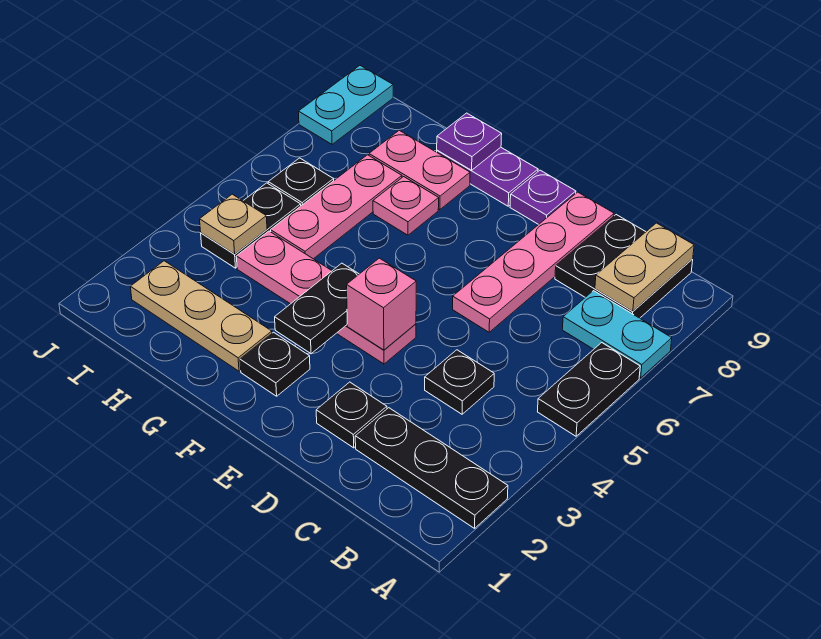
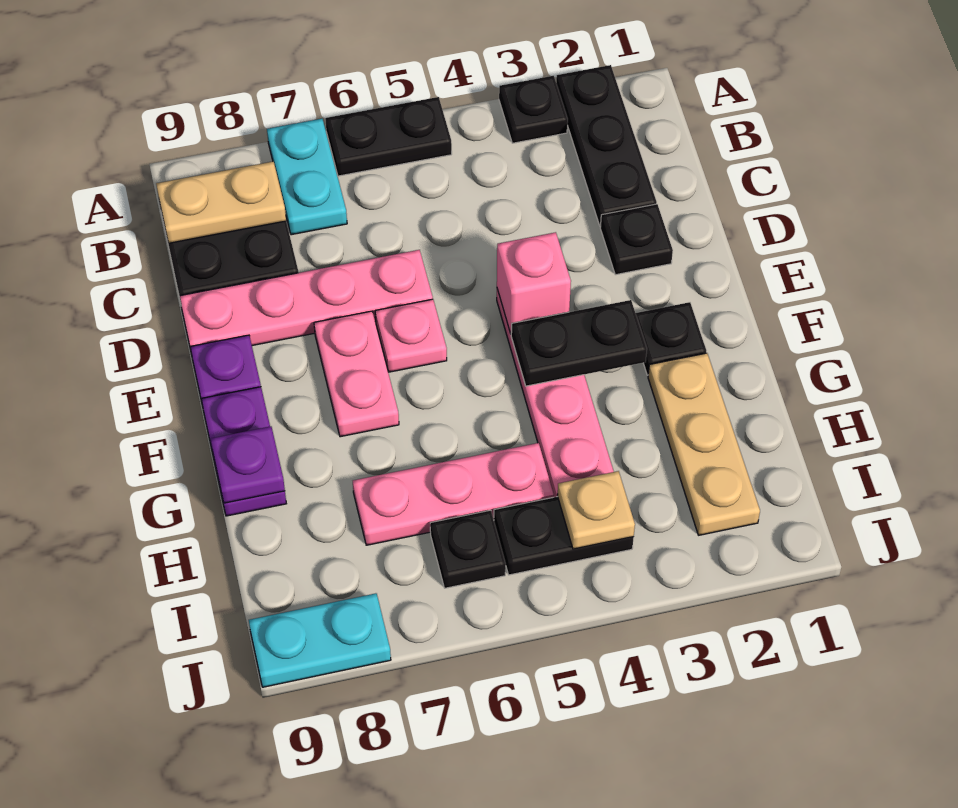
black plate C4 level 1 -> black plate A3 level 1
pink plate G7 level 1 -> pink plate E6 level 1
pink plate G8:H8 level 1 -> pink plate E7:F7 level 1

